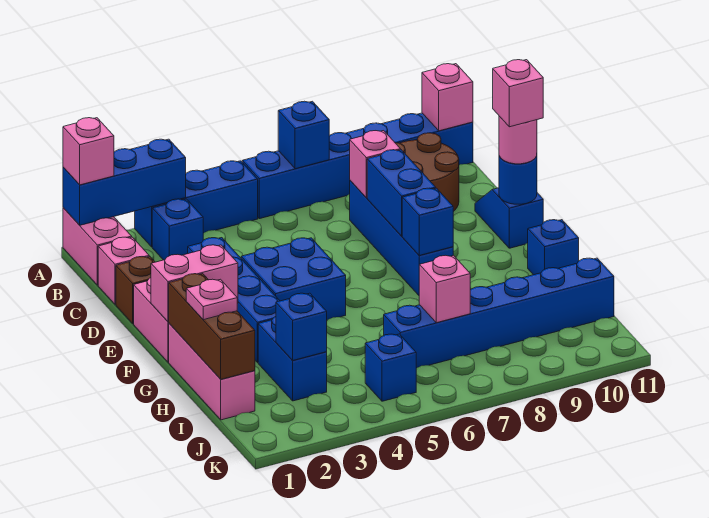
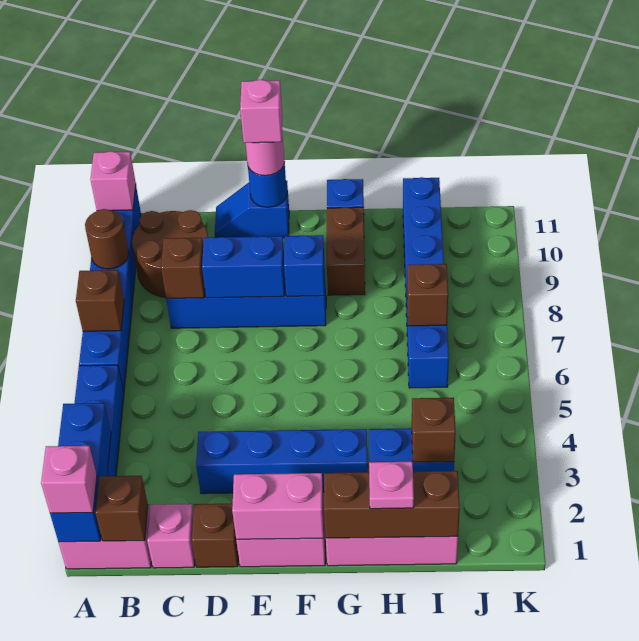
blue brick A7 level 2 -> brown brick A7 level 2
none -> brown round brick A9 level 2
none -> brown brick B1 level 2
blue brick B3 level 1 -> none
pink brick C8 level 2 -> brown brick C8 level 2
blue brick E4:F5 level 1 -> none
pink brick F1:F2 level 2 -> pink brick E1:F1 level 2
none -> brown brick G9:G10 level 1
blue brick I3 level 2 -> brown brick I3 level 2
pink brick I7 level 2 -> brown brick I7 level 2
blue brick J5 level 1 -> none

